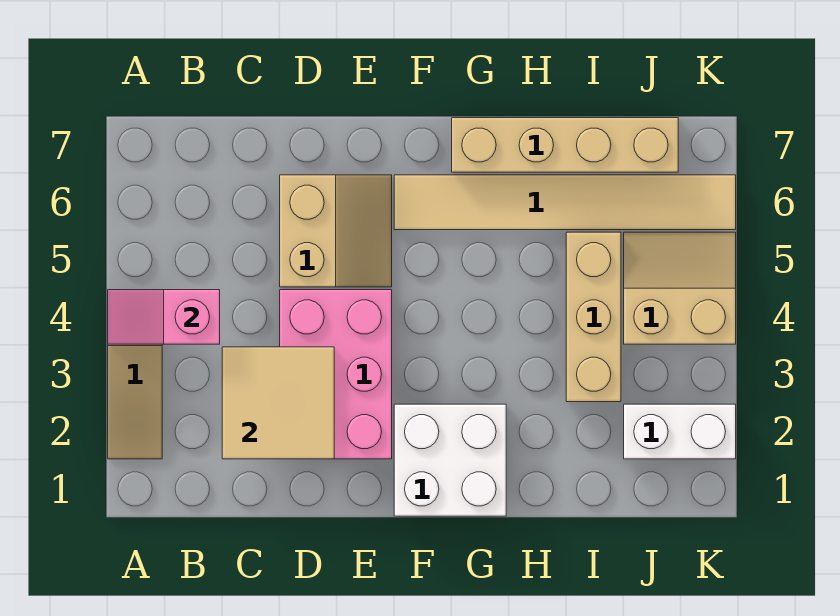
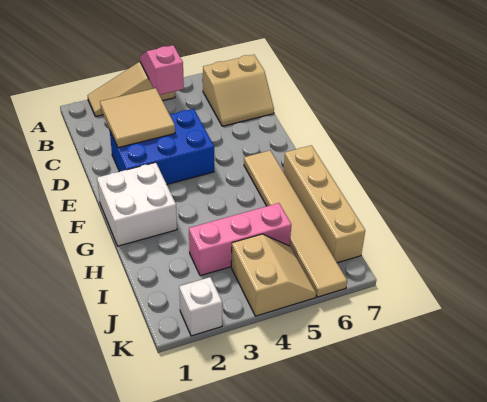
pink brick D2:E4 level 1 -> blue brick D2:E4 level 1
tan slope D5:E6 level 1 top D -> tan slope B6:C7 level 1 top B
tan brick I3:I5 level 1 -> pink brick I3:I5 level 1
white brick J2:K2 level 1 -> white brick K2 level 1

